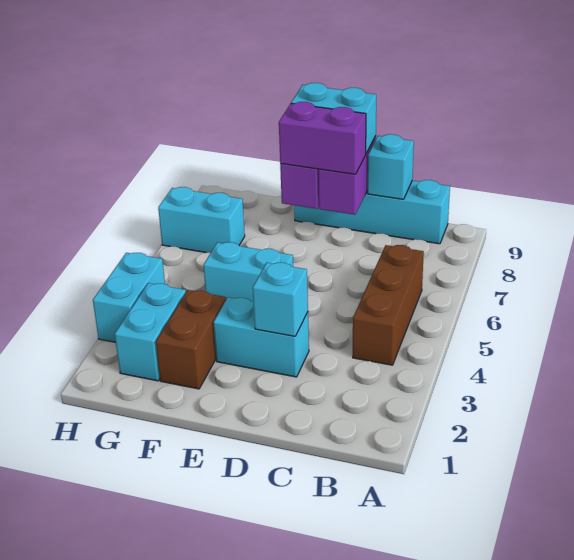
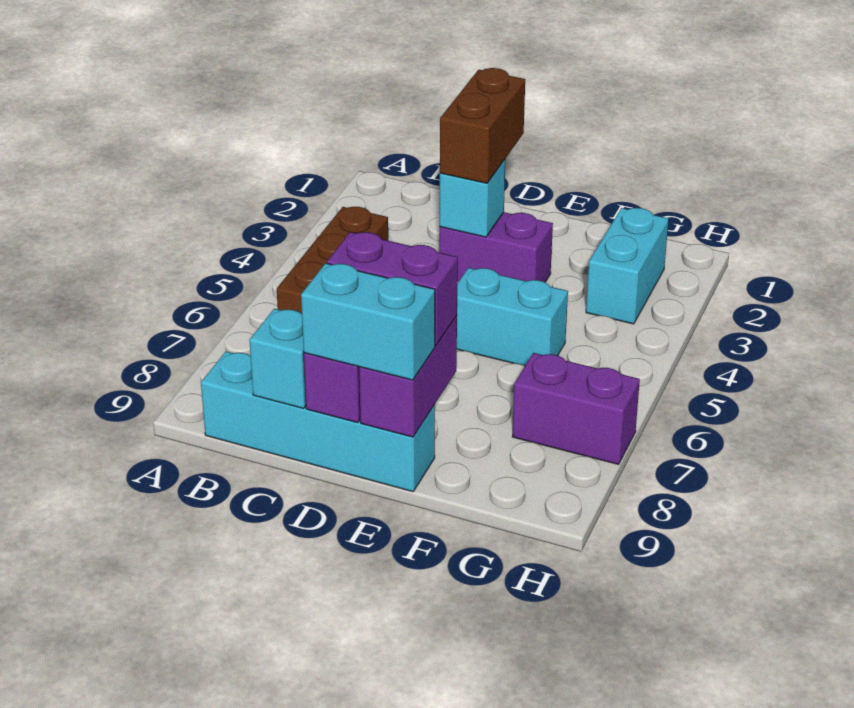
cyan brick D3:E3 level 1 -> purple brick D3:E3 level 1
brown brick F2:F3 level 1 -> brown brick D2:D3 level 3
cyan brick G7:H7 level 1 -> purple brick G7:H7 level 1
cyan brick H3:H4 level 1 -> none

